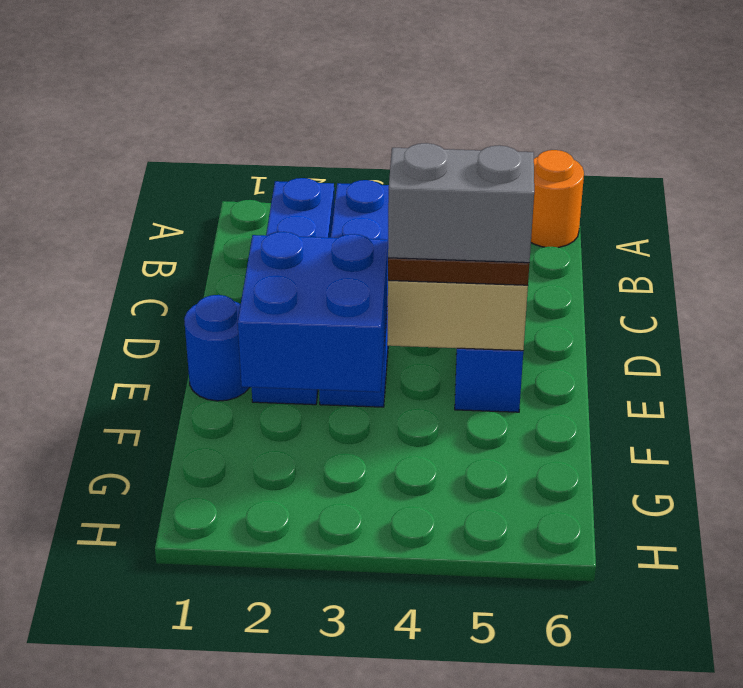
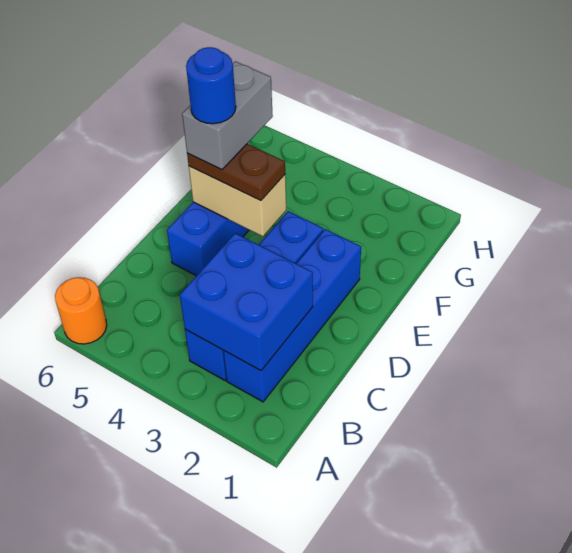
blue round brick E1 level 1 -> blue round brick E5 level 5
blue brick E2:F3 level 2 -> blue brick B2:C3 level 2
grey brick E4:E5 level 4 -> grey brick E5:F5 level 4

